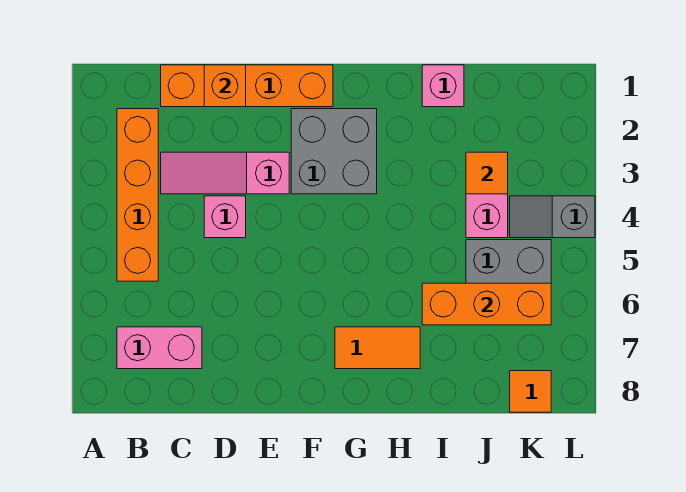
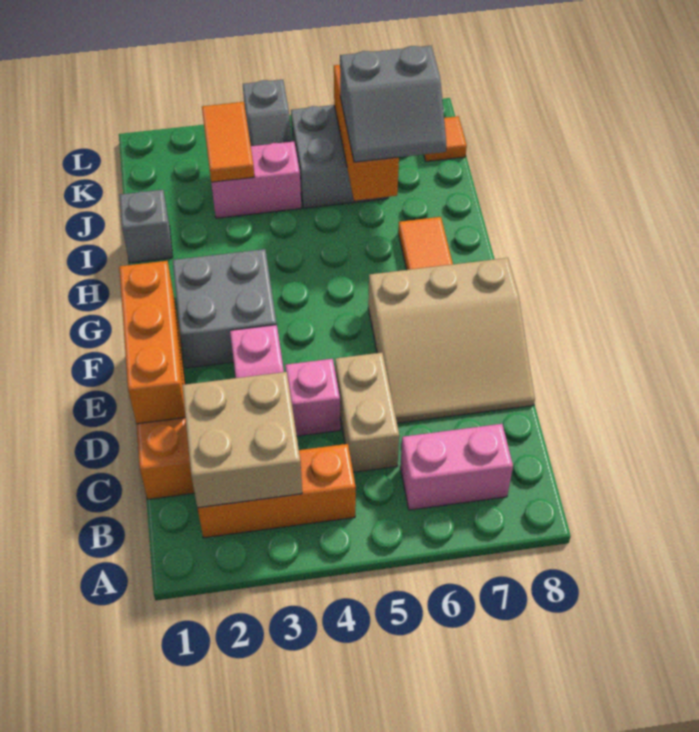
orange brick B2:B5 level 1 -> orange brick B2:B4 level 1
none -> tan brick B2:C3 level 2
pink brick B7:C7 level 1 -> pink brick B6:B7 level 1
none -> tan brick C5:D5 level 1
orange brick D1 level 2 -> orange brick D1:F1 level 2
none -> tan slope D6:F8 level 1 top F
pink brick I1 level 1 -> grey brick I1 level 1
none -> grey slope I6:J7 level 3 top J
orange tile J3 level 2 -> orange tile J3:K3 level 2

